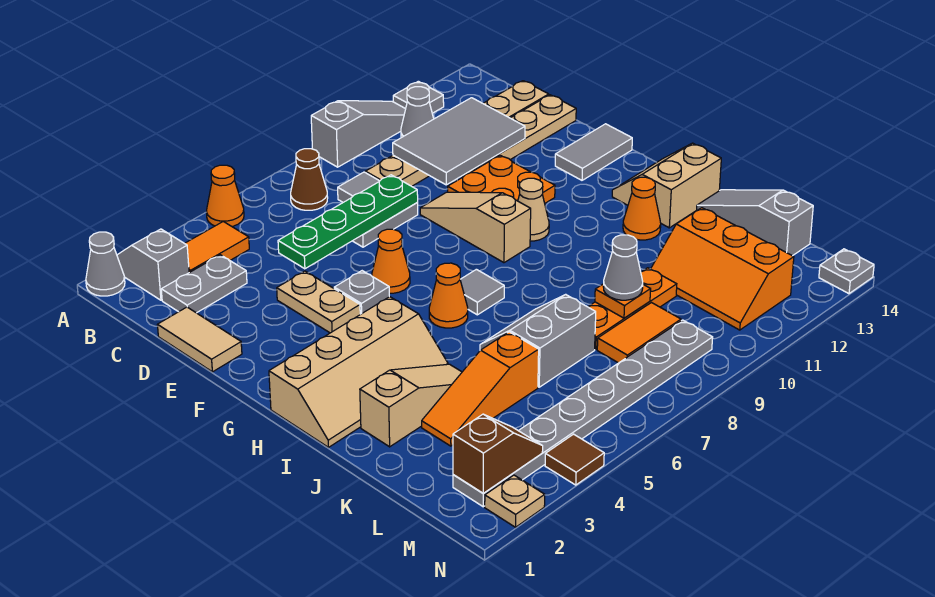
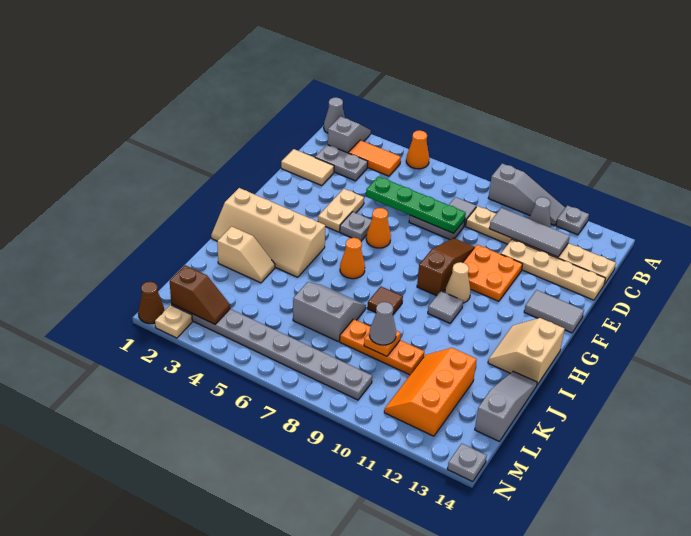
brown cone B7 level 1 -> brown cone N1 level 1
grey tile C10:D12 level 2 -> grey tile C10:C12 level 2
tan tile D1:E1 level 1 -> tan tile D1:D2 level 1
tan slope E9:G9 level 1 top G -> brown slope E9:G9 level 1 top G
grey tile H7 level 1 -> grey tile H10 level 1
tan slope H13:I14 level 1 top I -> tan slope H13:I14 level 1 top 14
orange cone I12 level 1 -> none
tan slope J2:J4 level 1 top 2 -> tan slope J2:J3 level 1 top 2
orange slope K3:K5 level 1 top 5 -> none
orange tile L8:L9 level 1 -> none
brown tile N4 level 1 -> brown tile I8 level 1

